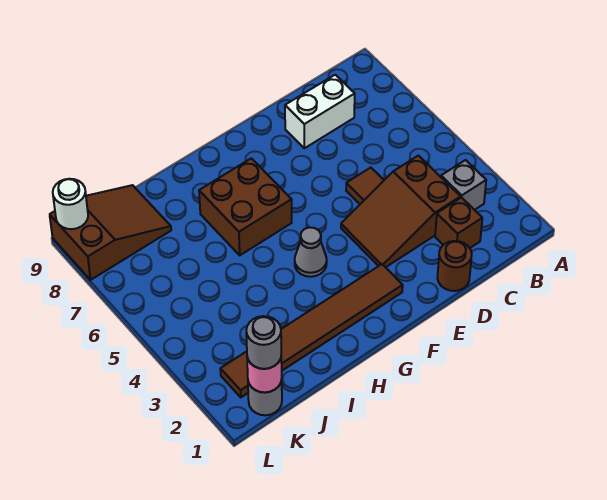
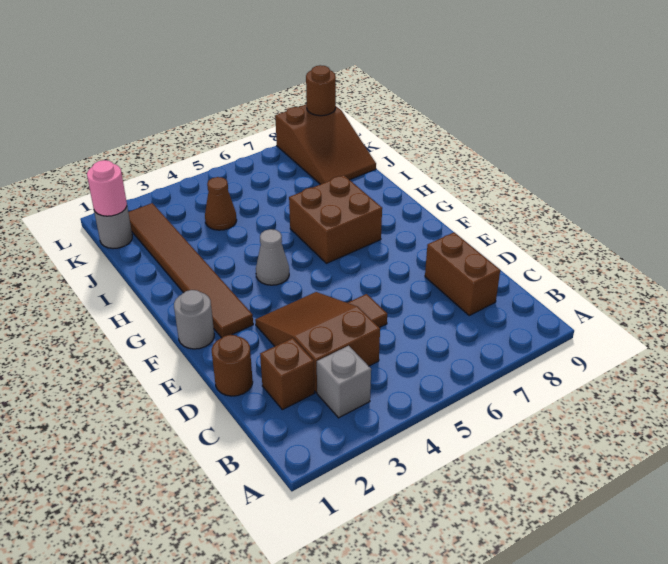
white brick C8:D8 level 1 -> brown brick C8:D8 level 1
none -> brown cone J4 level 1
grey round brick K1 level 3 -> grey round brick F1 level 1
white round brick L9 level 2 -> brown round brick L9 level 2

